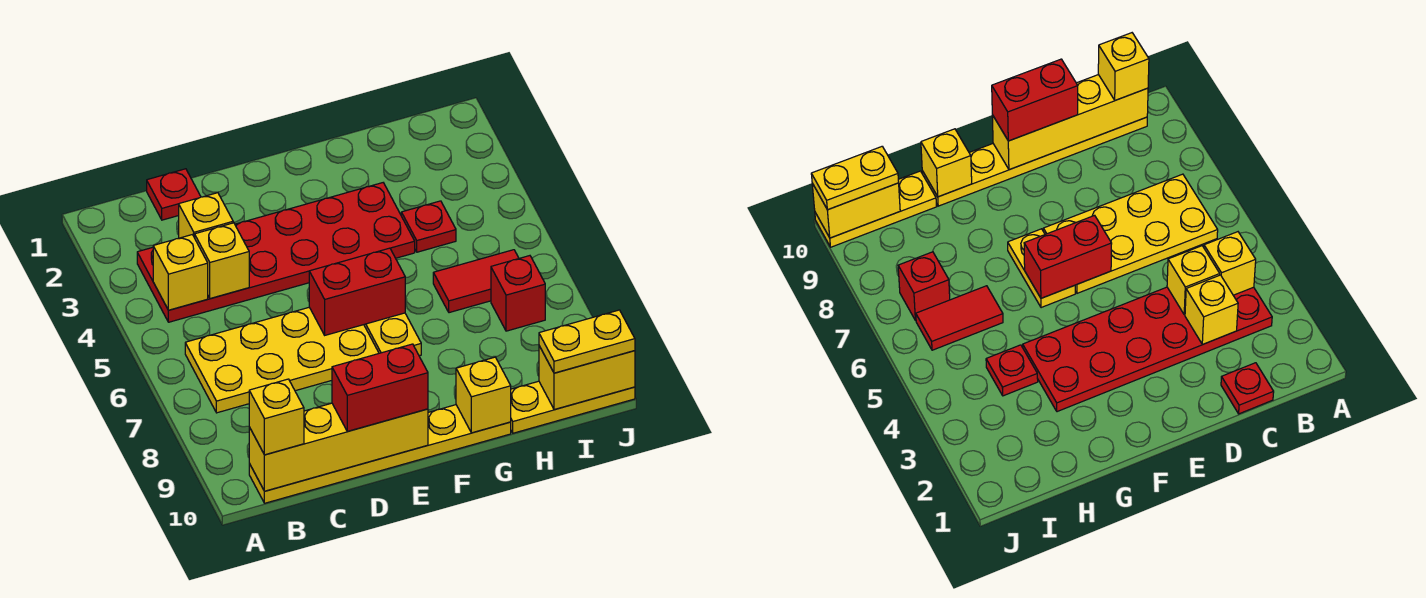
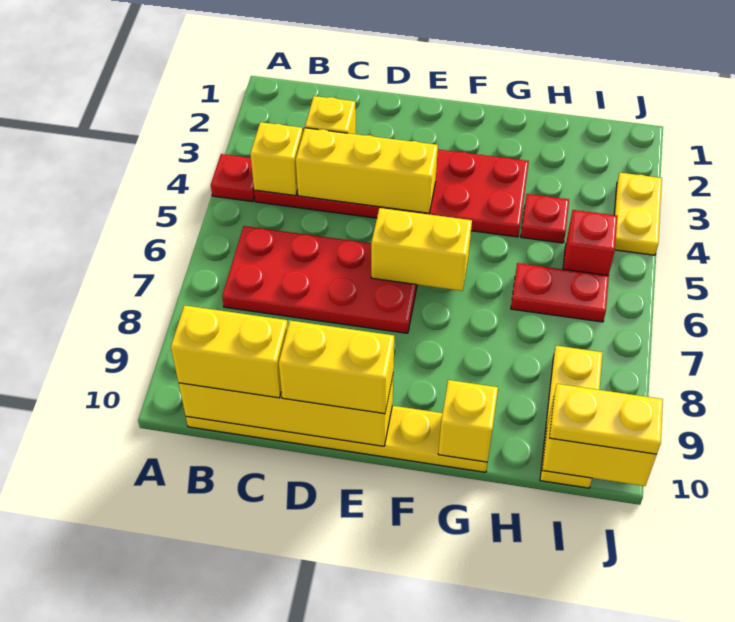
yellow plate B6:E7 level 1 -> red plate B6:E7 level 1
yellow brick B10 level 3 -> yellow brick B10:C10 level 3
red plate C1 level 1 -> red plate A4 level 1
yellow brick C4 level 2 -> yellow brick C4:E4 level 2
red brick D10:E10 level 3 -> yellow brick D10:E10 level 3
red brick E6:F6 level 2 -> yellow brick E6:F6 level 2
yellow plate F6:F7 level 1 -> yellow plate J3:J4 level 1
red tile H6:I6 level 1 -> red plate H6:I6 level 1
yellow plate H10:J10 level 1 -> yellow plate I8:I10 level 1
red brick I7 level 1 -> red brick I5 level 1

